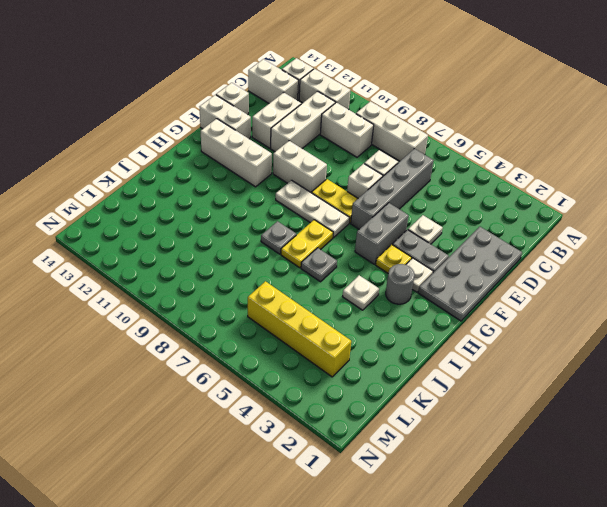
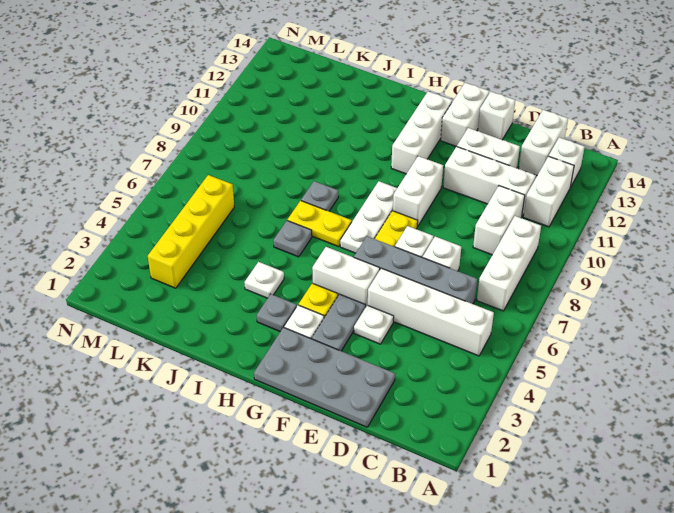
none -> white brick B5:E5 level 1
grey brick F5:G5 level 1 -> white brick F5:G5 level 1
grey round brick H3 level 1 -> grey plate H3 level 1

